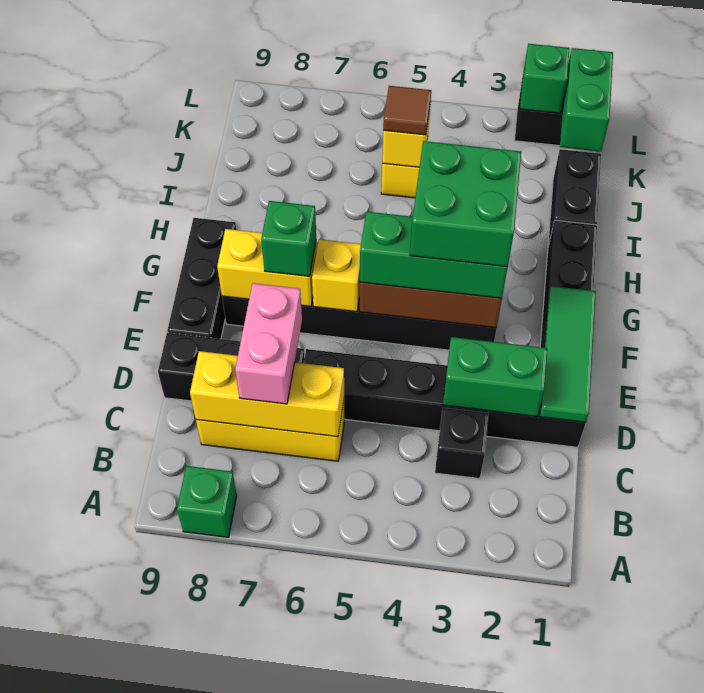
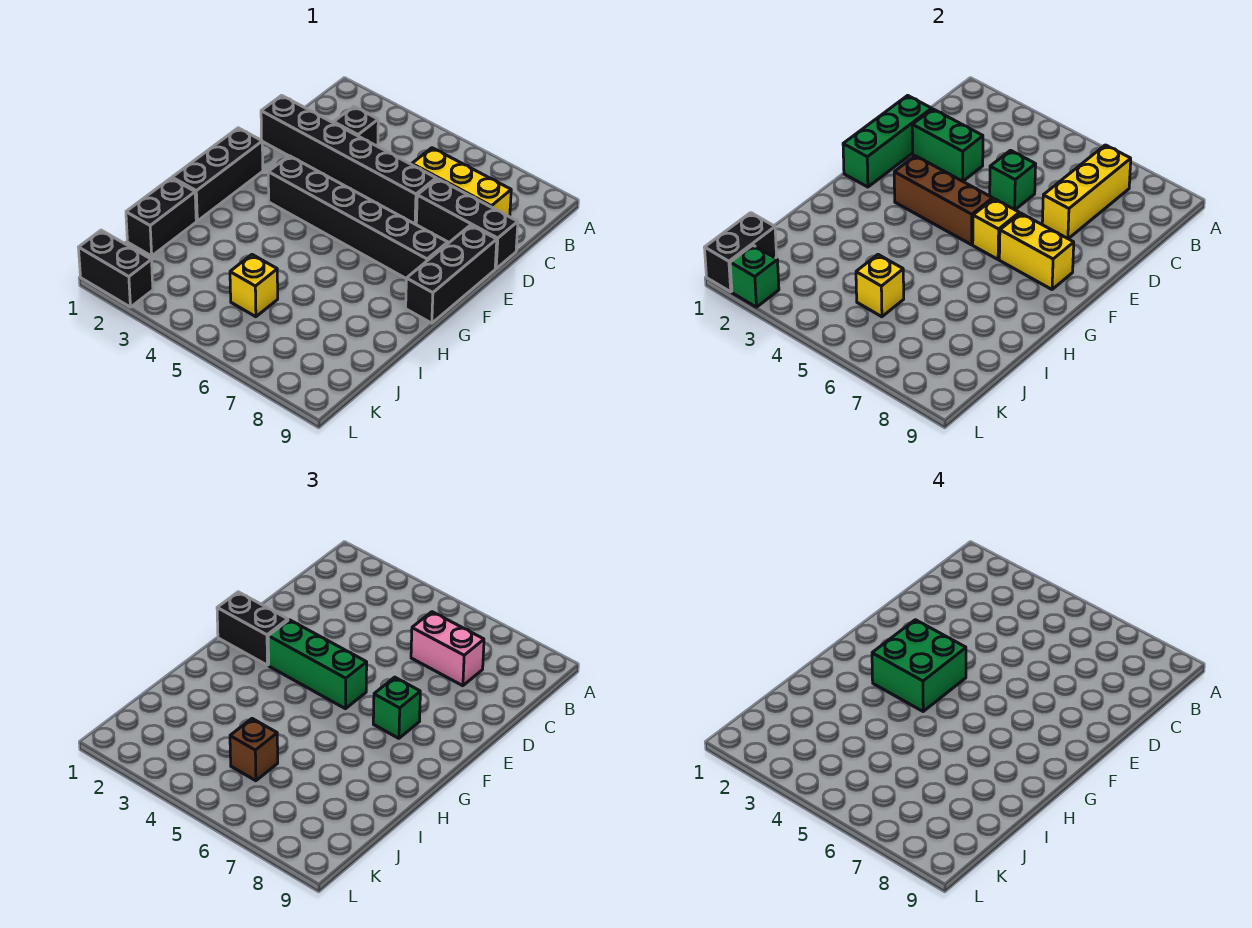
green brick A8 level 1 -> green brick D5 level 2
yellow brick C6:C8 level 2 -> yellow brick B7:D7 level 2
pink brick C7:D7 level 3 -> pink brick C6:C7 level 3
green tile D1:F1 level 2 -> green brick D1:F1 level 2
none -> black brick F1:F2 level 3
brown tile J5 level 3 -> brown brick J5 level 3
green brick K1:L1 level 2 -> black brick K1:L1 level 2

